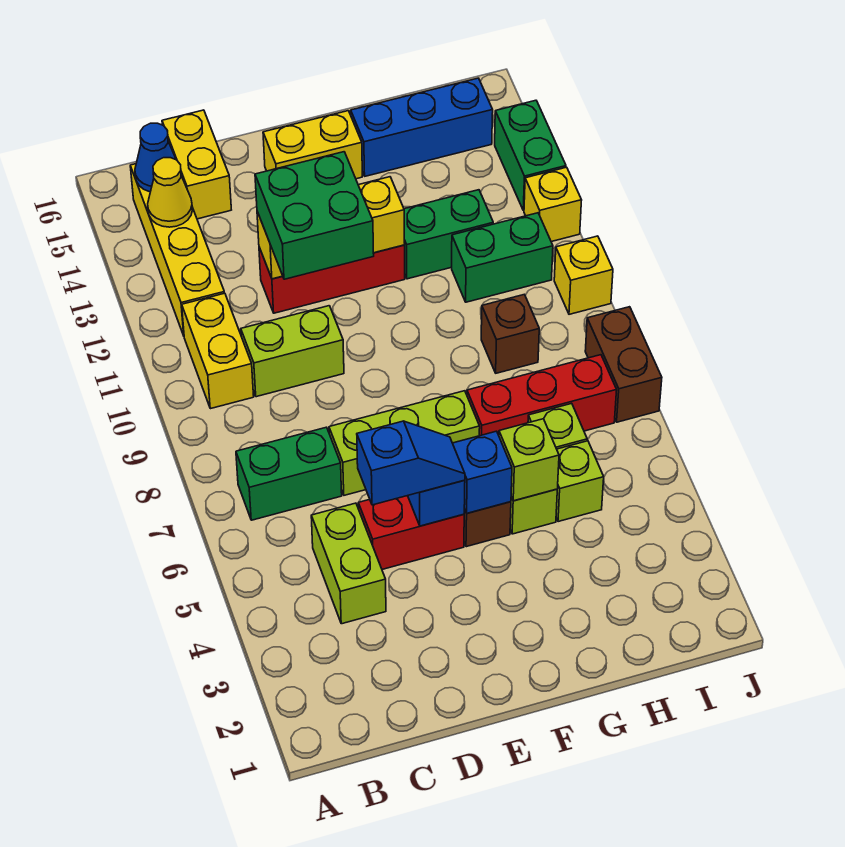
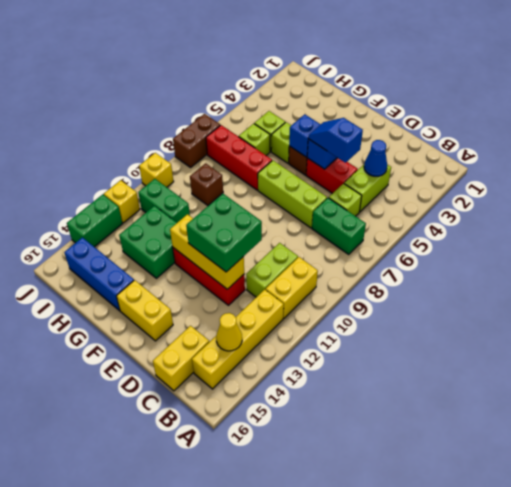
blue cone B15 level 2 -> blue cone C4 level 2
lime brick C10:D10 level 1 -> lime brick C10:C11 level 1
lime brick G5 level 2 -> lime brick C6 level 1
green brick G12:H12 level 1 -> green brick G12:H13 level 1

